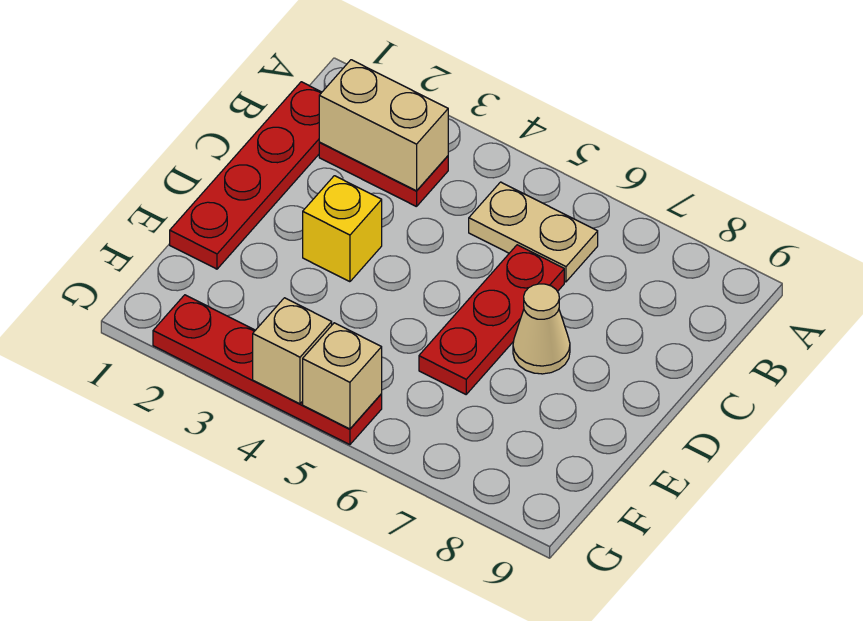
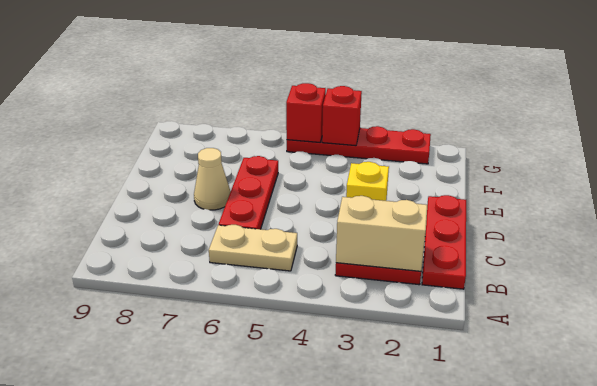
red plate B1:E1 level 1 -> red plate B1:D1 level 1
tan brick G4 level 2 -> red brick G4 level 2
tan brick G5 level 2 -> red brick G5 level 2

